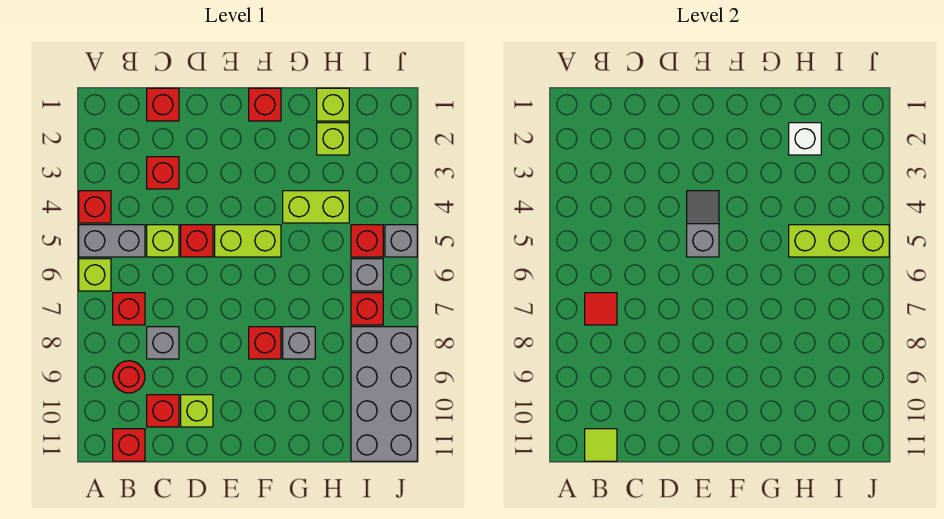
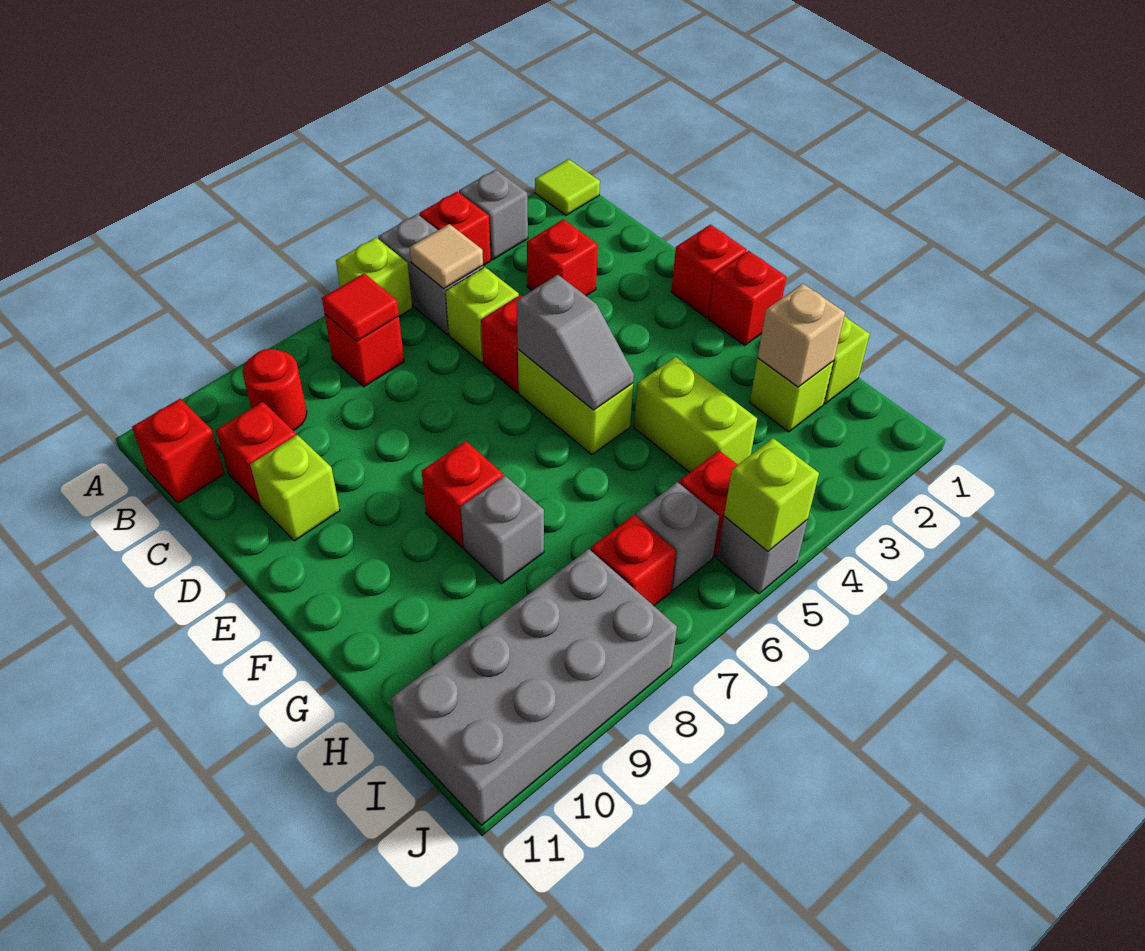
none -> tan tile B5 level 2
lime tile B11 level 2 -> lime tile A1 level 1
red brick C1 level 1 -> red brick E1 level 1
grey brick C8 level 1 -> grey brick A3 level 1
grey slope E4:E5 level 2 top 5 -> grey slope E5:F5 level 2 top E
white brick H2 level 2 -> tan brick H2 level 2
lime brick H5:J5 level 2 -> lime brick J5 level 2

